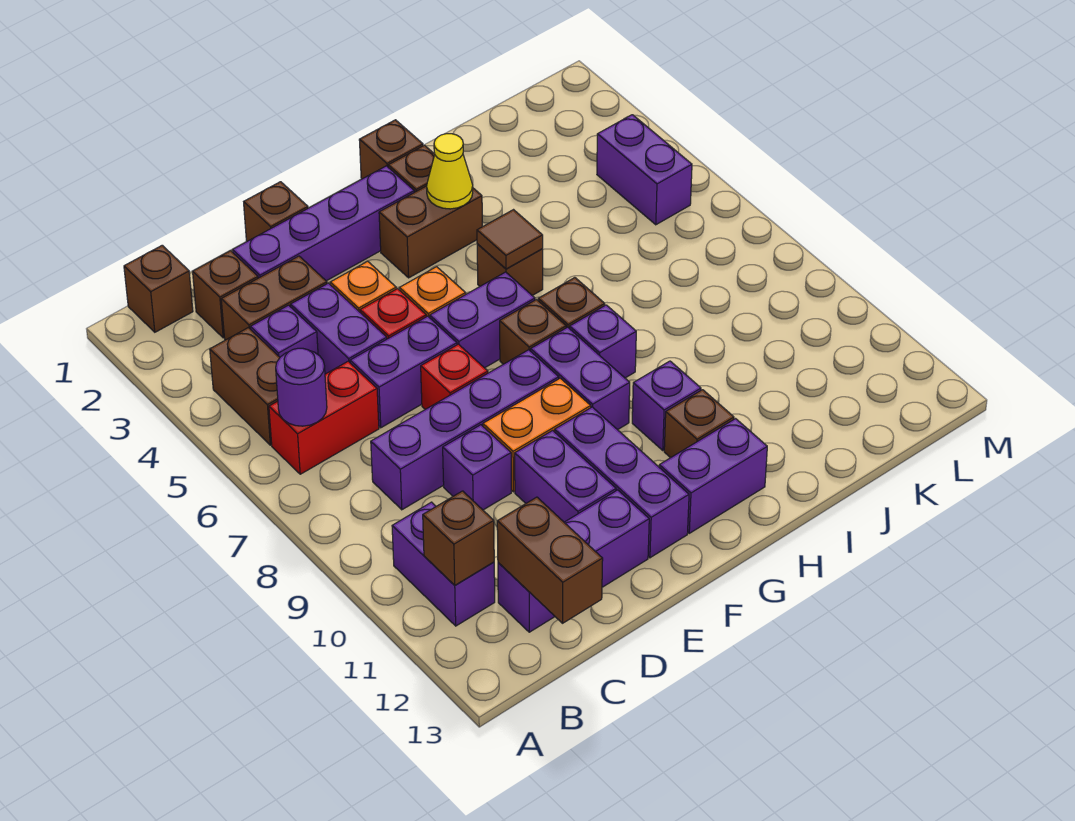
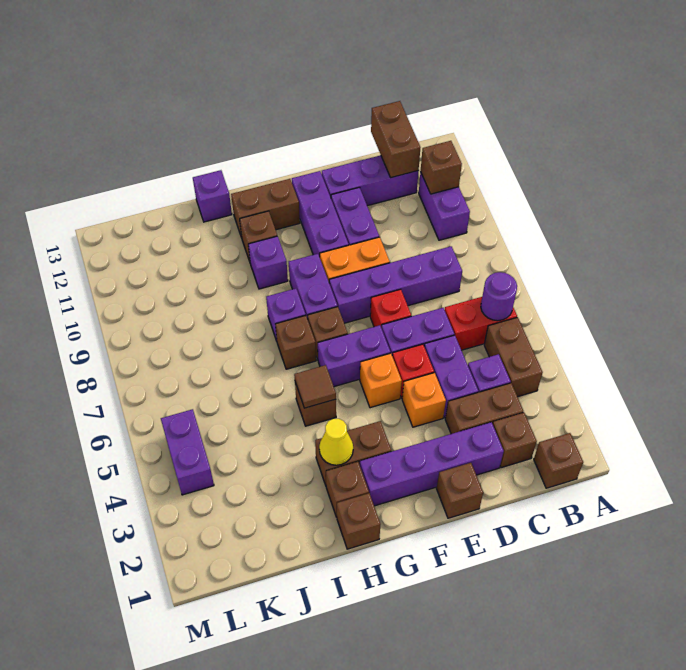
purple brick D9 level 1 -> purple brick I13 level 1
purple brick G12:H12 level 1 -> brown brick G12:H12 level 1

